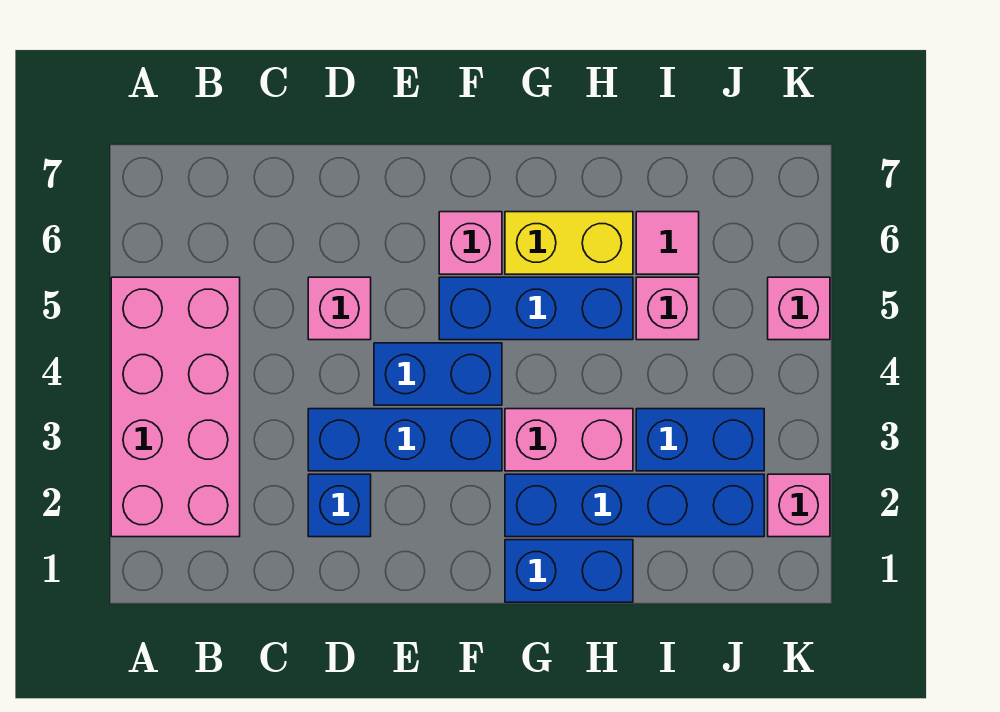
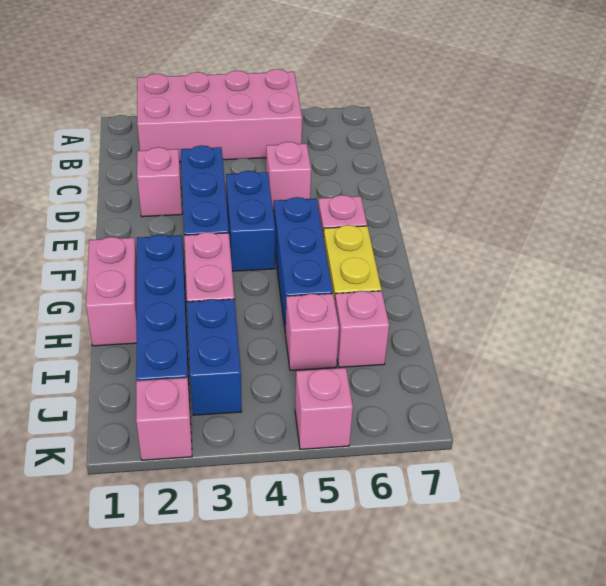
blue brick D2 level 1 -> pink brick D2 level 1
blue brick G1:H1 level 1 -> pink brick G1:H1 level 1
pink tile I6 level 1 -> pink brick I6 level 1

